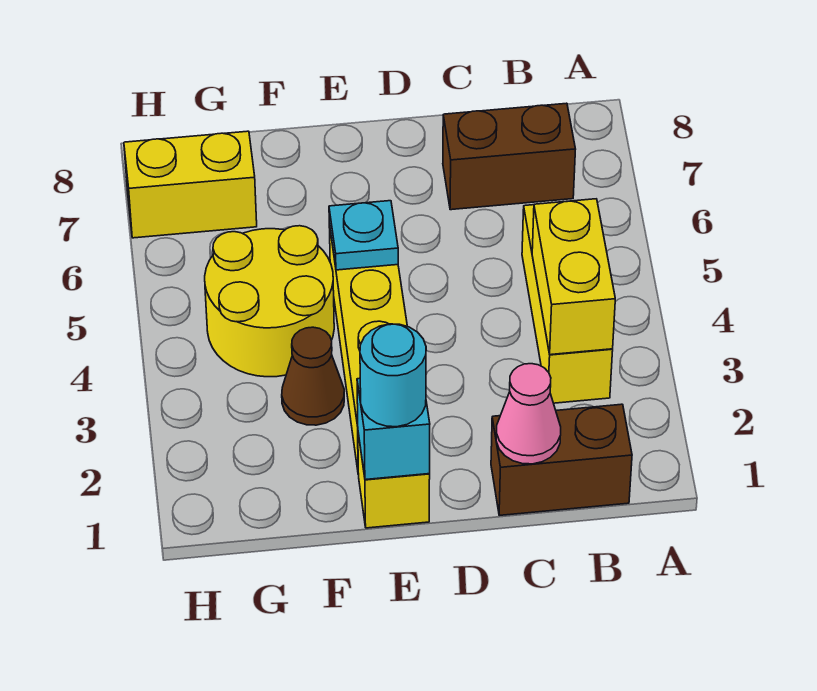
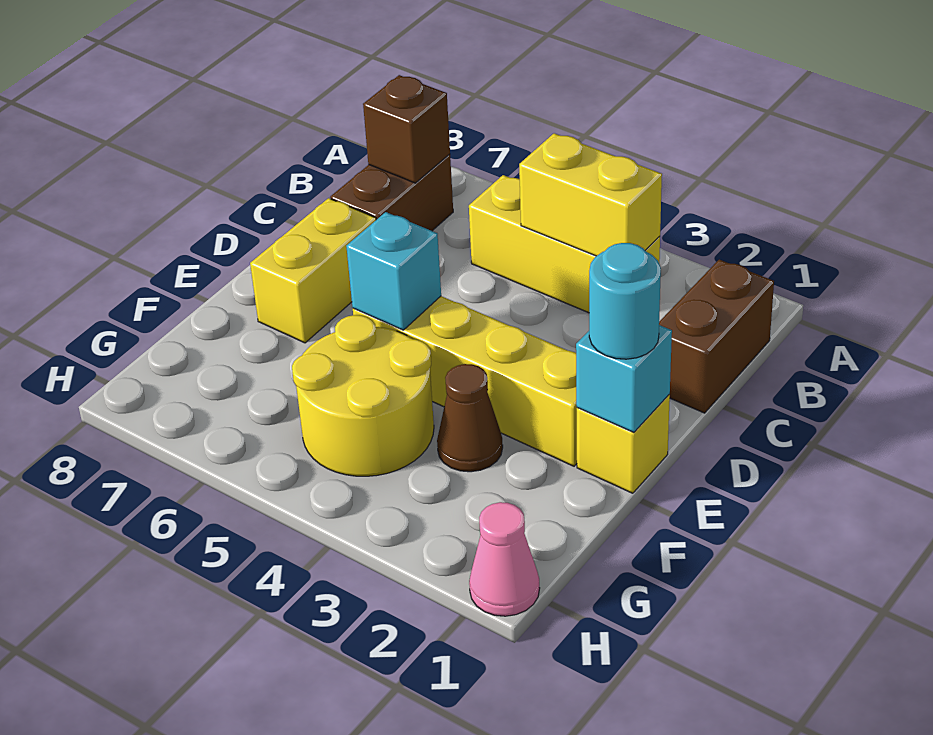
none -> brown brick B7 level 2
pink cone C1 level 2 -> pink cone H1 level 1
cyan plate E5 level 2 -> cyan brick E5 level 2
yellow brick G7:H7 level 1 -> yellow brick D7:E7 level 1

